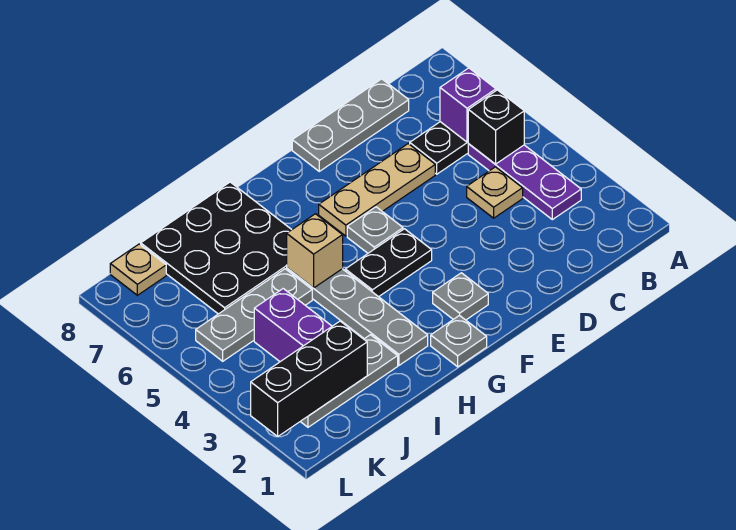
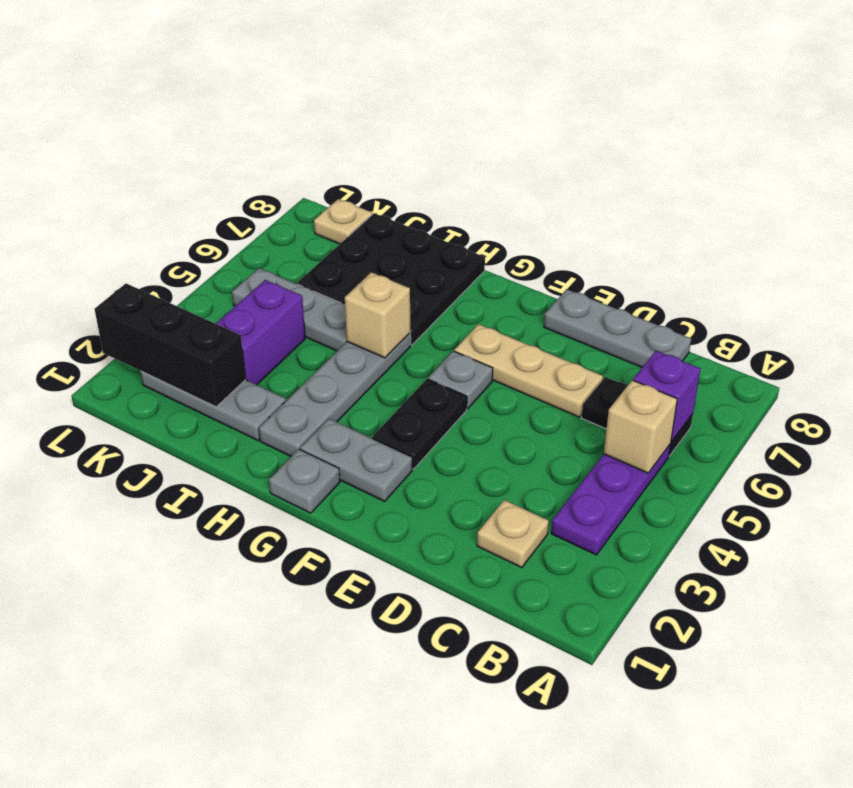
black brick B5 level 2 -> tan brick B5 level 2
tan plate C4 level 1 -> tan plate C2 level 1
grey plate F2 level 1 -> grey plate F2:G2 level 1
black plate F4:G4 level 1 -> black plate F3:F4 level 1

